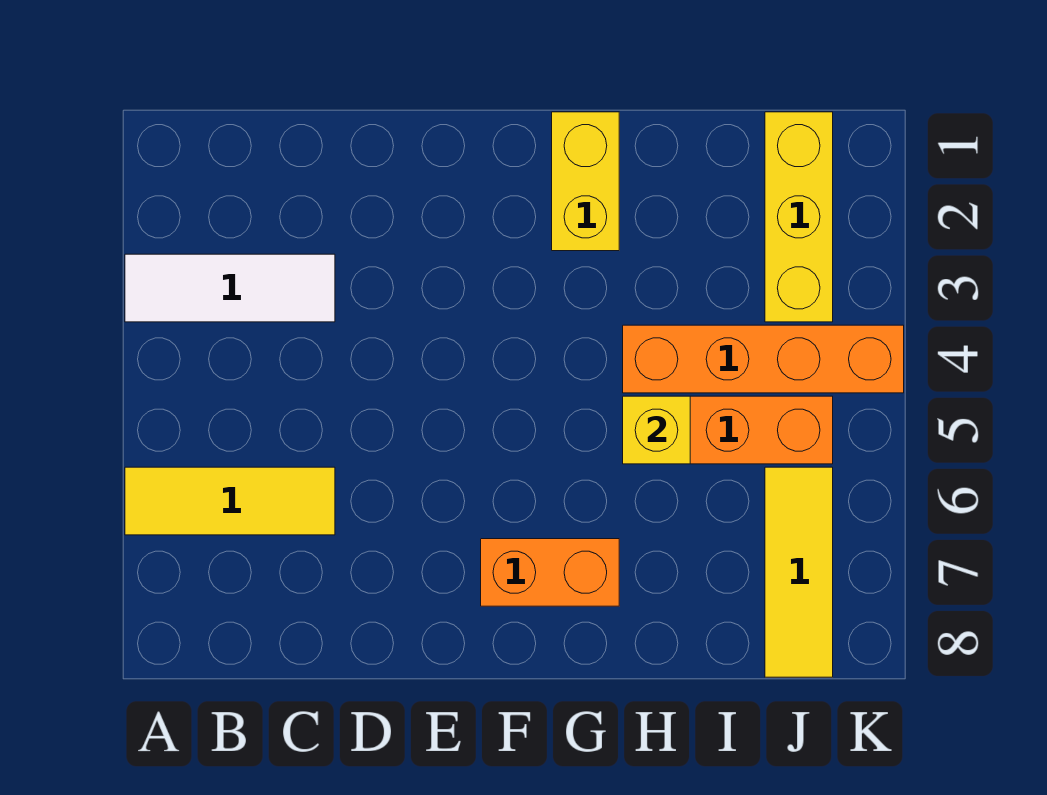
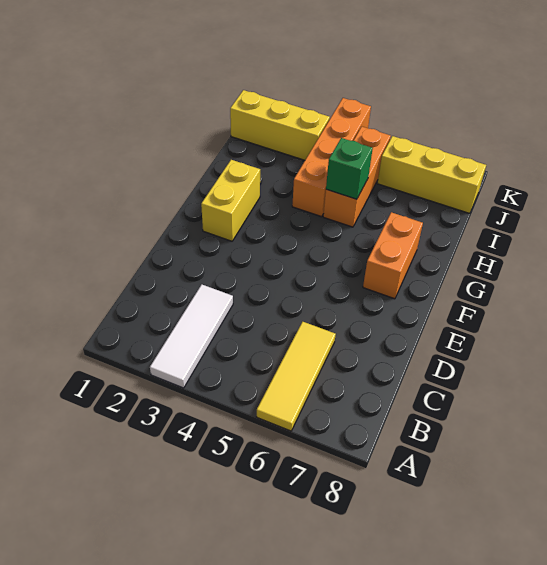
yellow brick G1:G2 level 1 -> yellow brick F2:G2 level 1
yellow brick H5 level 2 -> green brick H5 level 2
yellow tile J6:J8 level 1 -> yellow brick J6:J8 level 1

